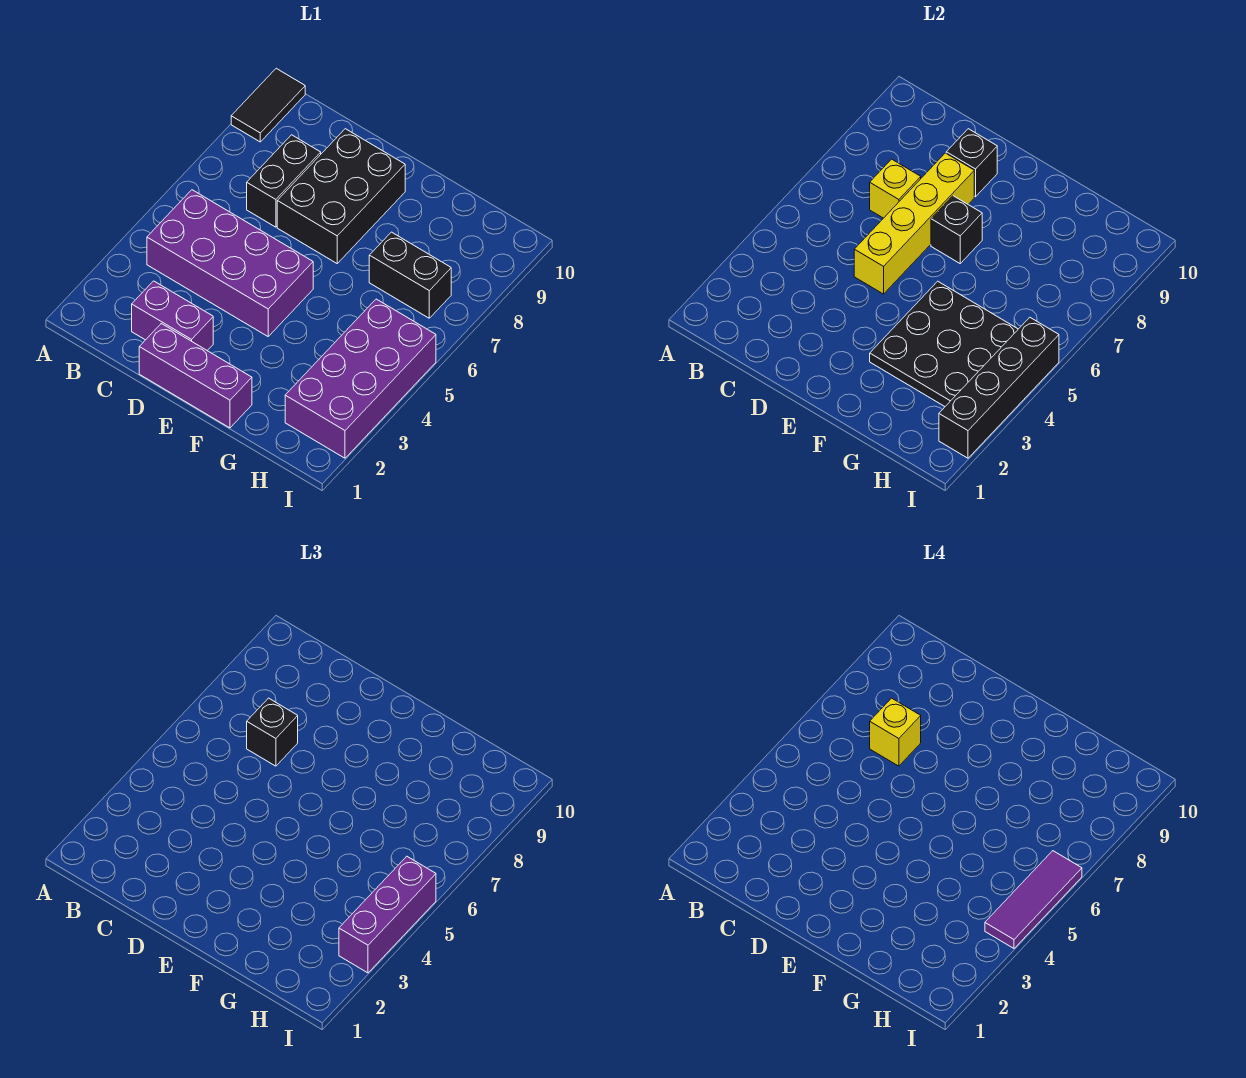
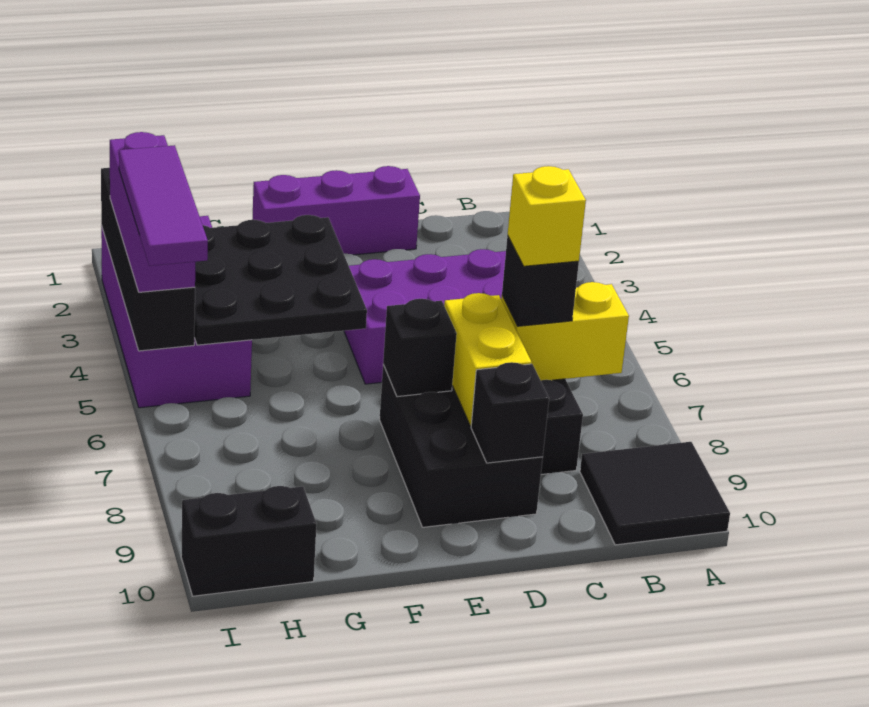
black tile A9:A10 level 1 -> black tile A9:B10 level 1
purple brick C2:D2 level 1 -> none
yellow brick C7 level 2 -> yellow brick B7:C7 level 2
yellow brick D5:D8 level 2 -> yellow brick D7:D8 level 2
black brick G7:H7 level 1 -> black brick H10:I10 level 1

